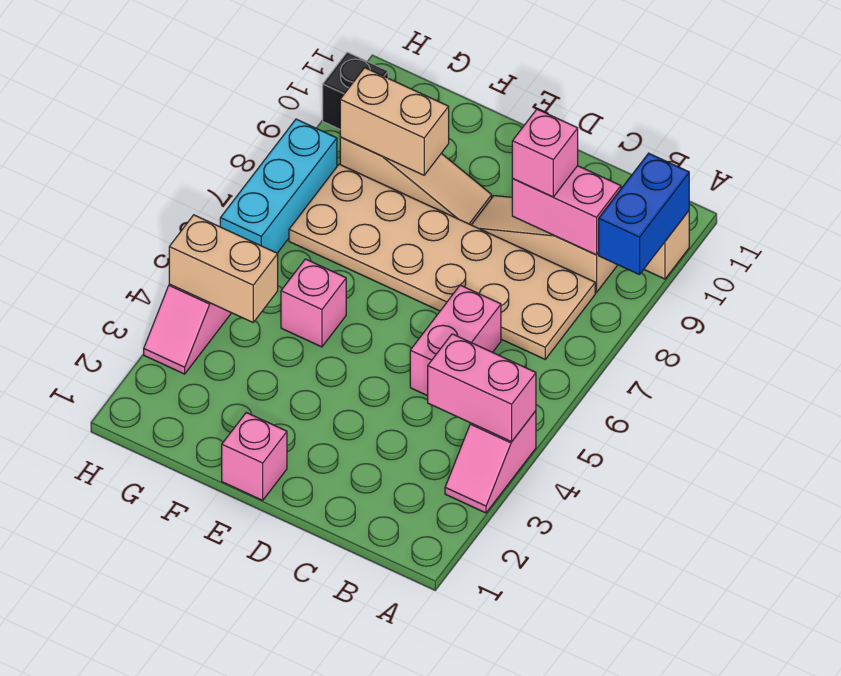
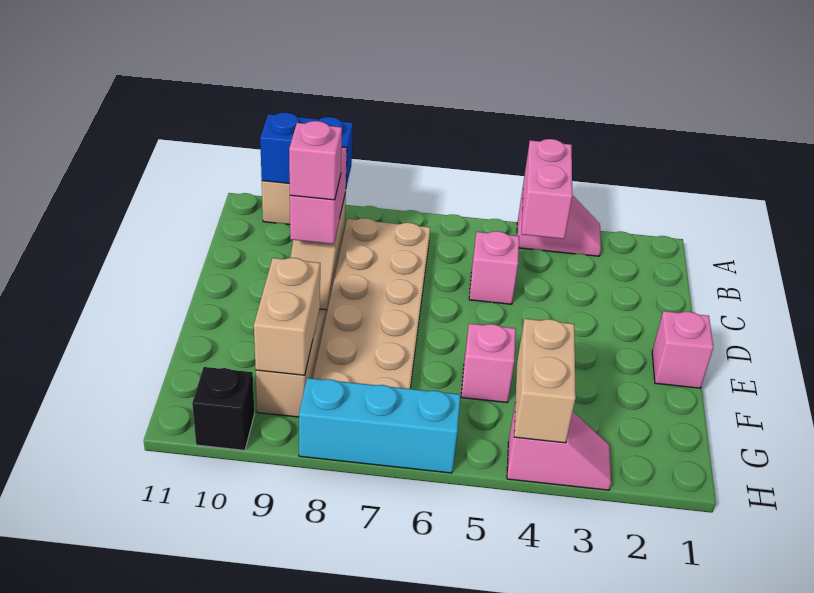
pink brick C5:C6 level 1 -> pink brick C5 level 1

